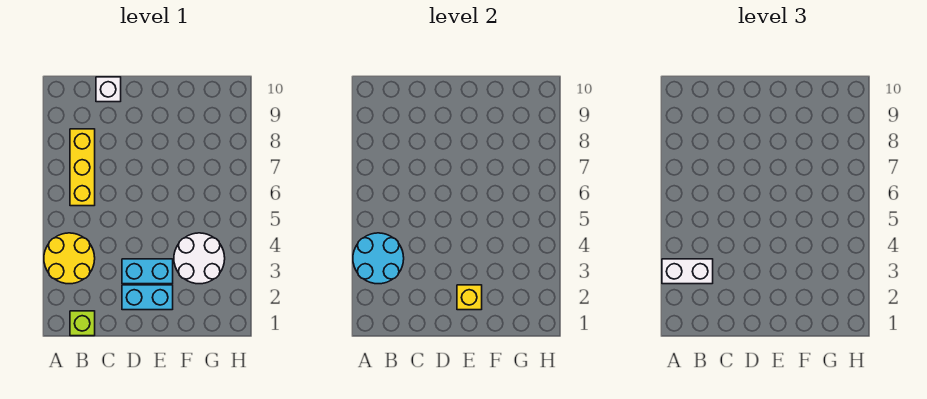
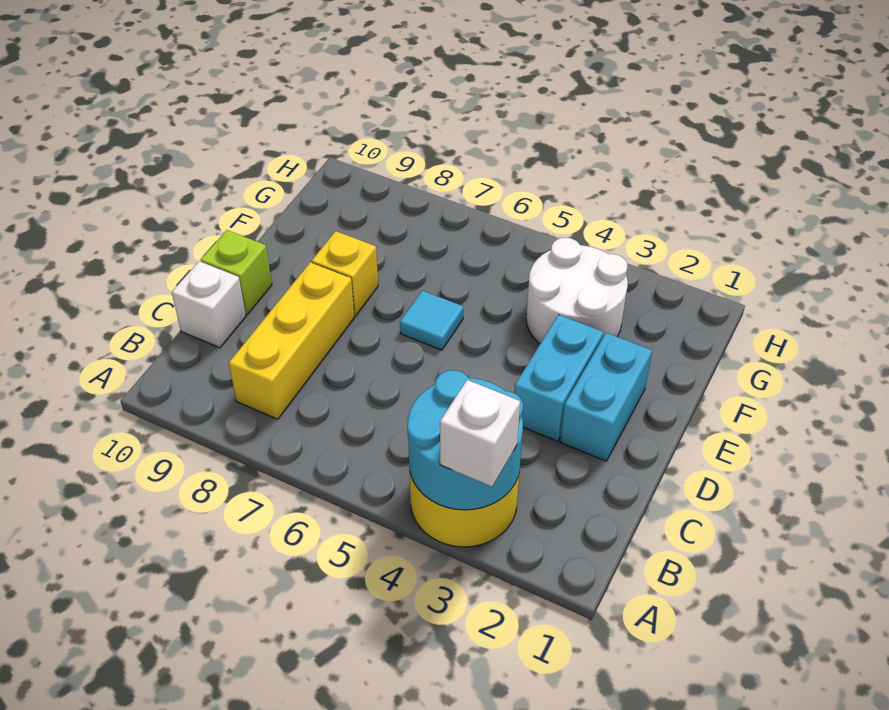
white brick A3:B3 level 3 -> white brick A3 level 3
lime brick B1 level 1 -> lime brick D10 level 1
yellow brick B6:B8 level 1 -> yellow brick B8:D8 level 1
yellow brick E2 level 2 -> yellow brick E8 level 1
none -> cyan tile E6 level 1

